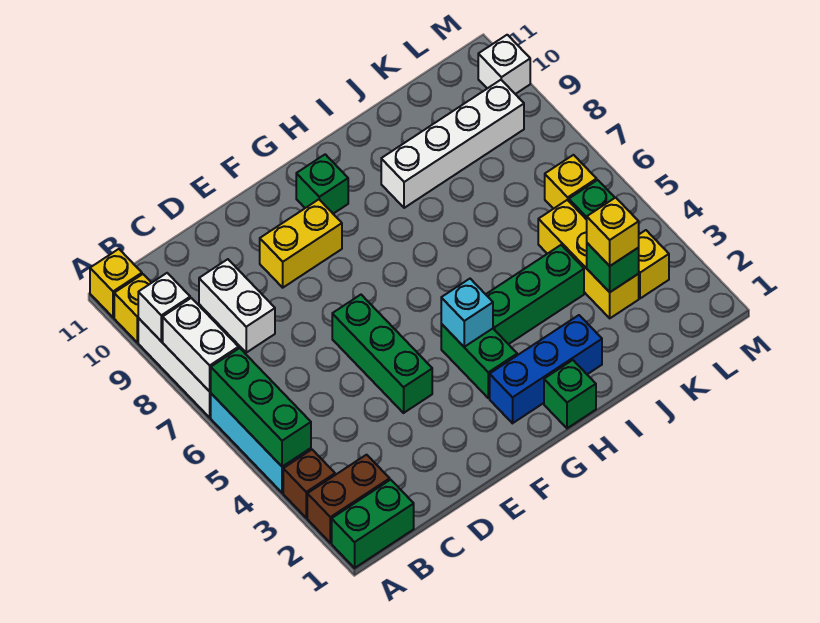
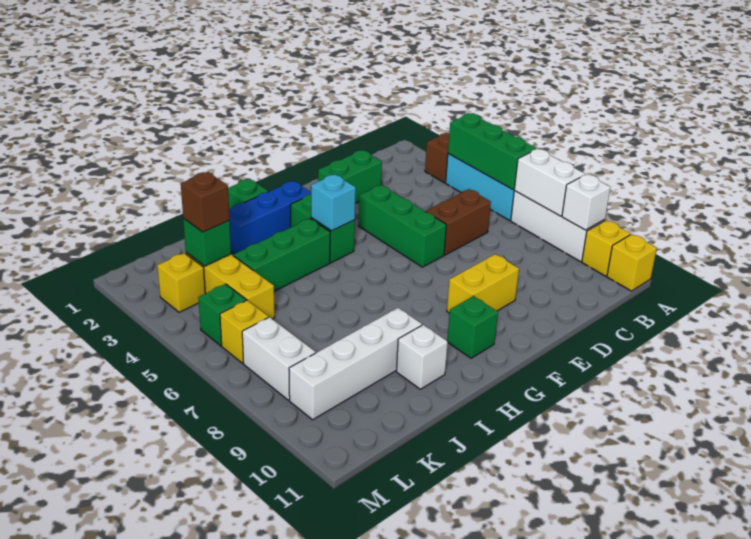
green brick A1:B1 level 1 -> green brick D2:E2 level 1
brown brick A2:B2 level 1 -> brown brick C6:D6 level 1
white brick C8:C9 level 1 -> white brick L7:L8 level 1
yellow brick K3 level 3 -> brown brick K3 level 3
white brick M10 level 1 -> white brick I10 level 1

